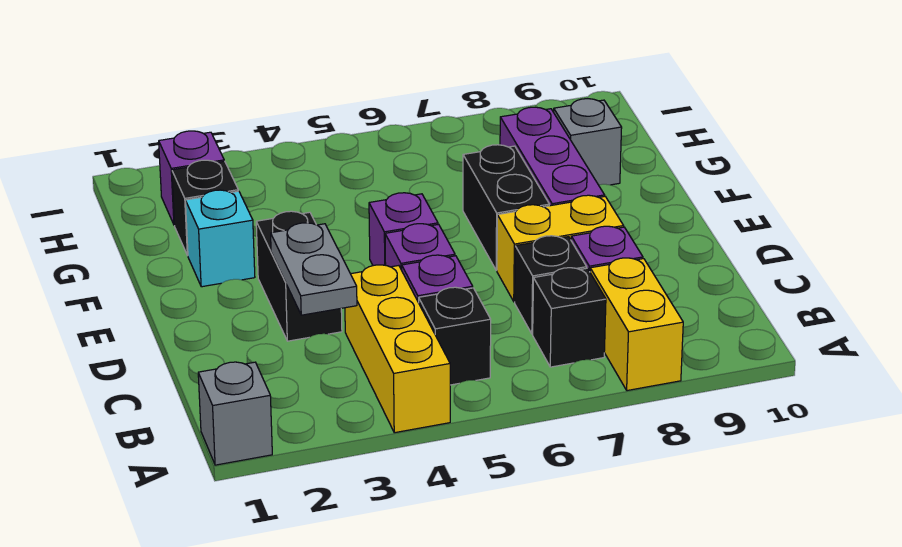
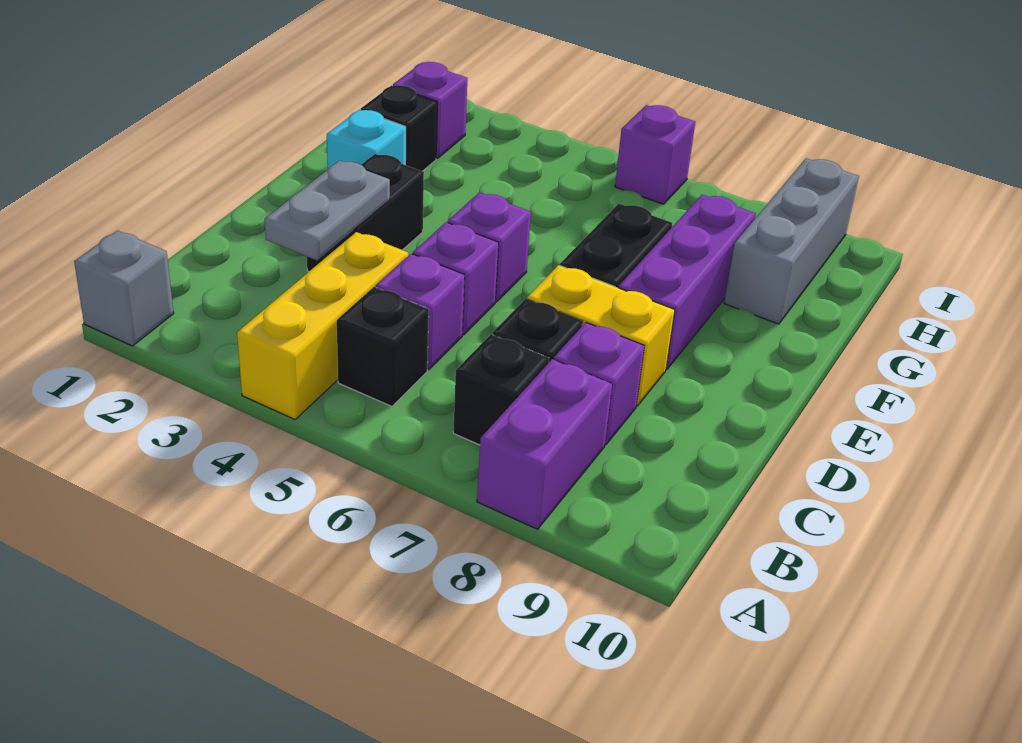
yellow brick A8:B8 level 1 -> purple brick A8:B8 level 1
grey brick G9 level 1 -> grey brick G9:I9 level 1
none -> purple brick I6 level 1

